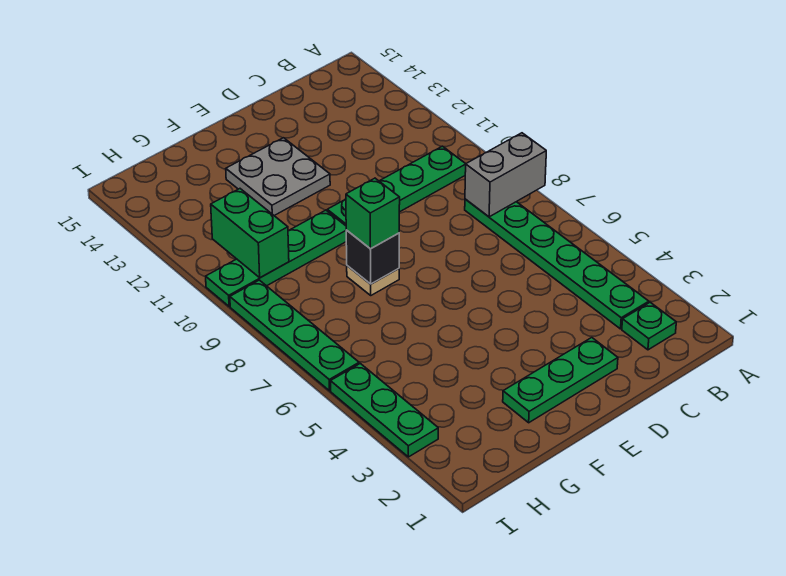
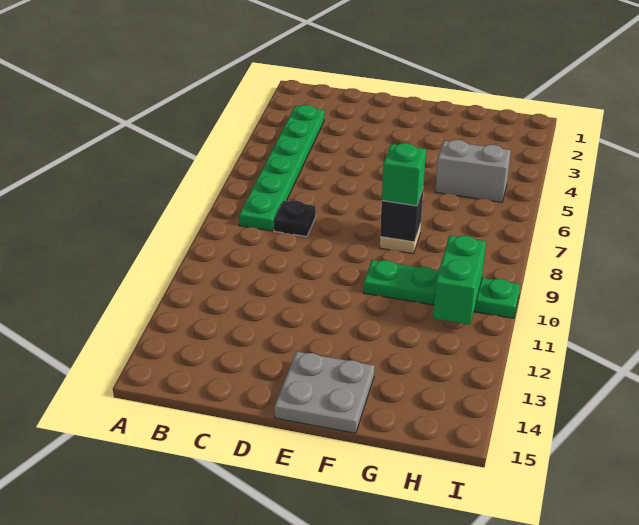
grey brick A8:B8 level 2 -> grey brick G5:H5 level 1
green plate B2 level 1 -> none
green plate B10:E10 level 1 -> none
none -> black plate C8 level 1
green plate D2:F2 level 1 -> none
grey plate E12:F13 level 1 -> grey plate E14:F15 level 1
green plate I3:I5 level 1 -> none
green plate I6:I9 level 1 -> none

